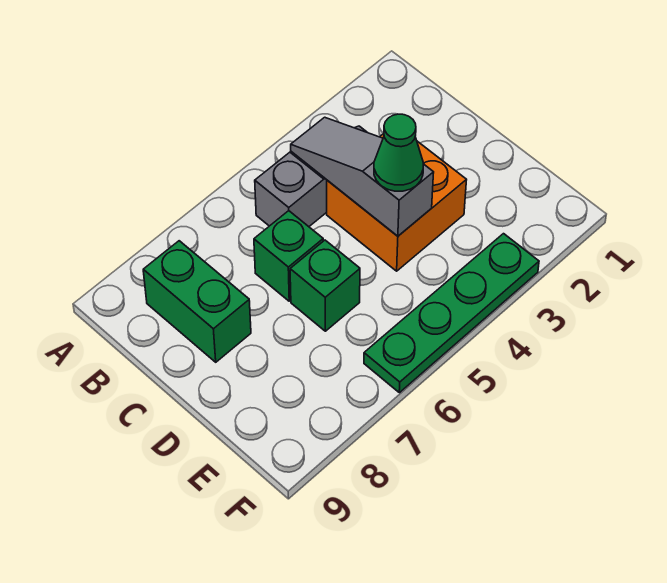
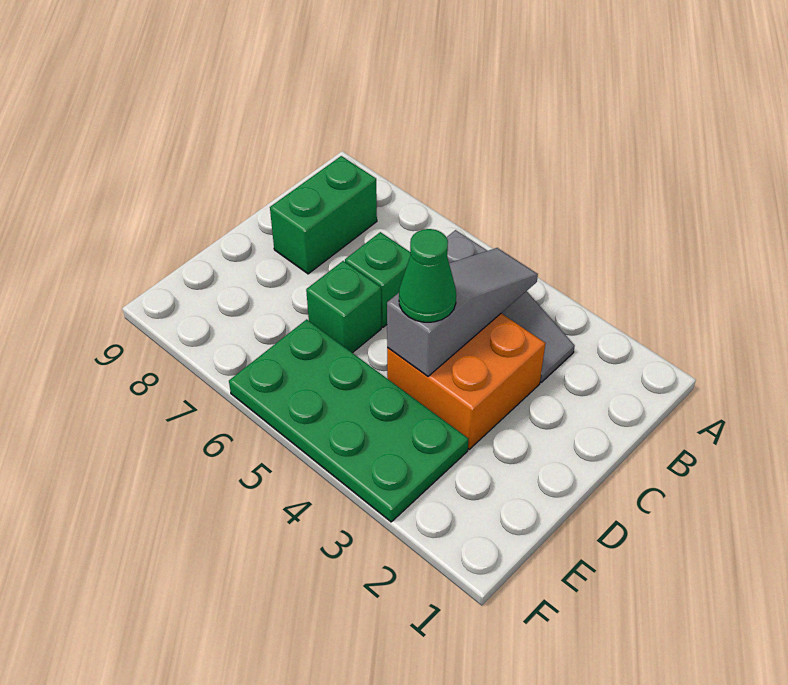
green plate F3:F6 level 1 -> green plate E3:F6 level 1

